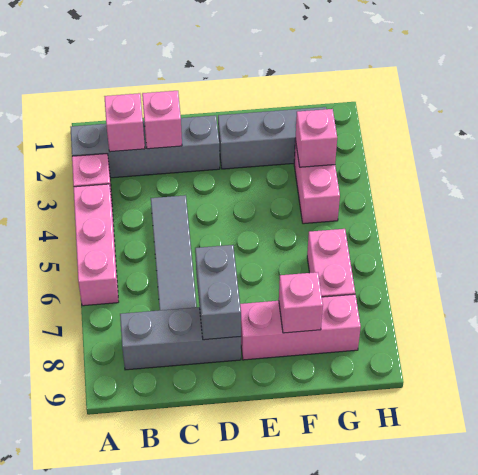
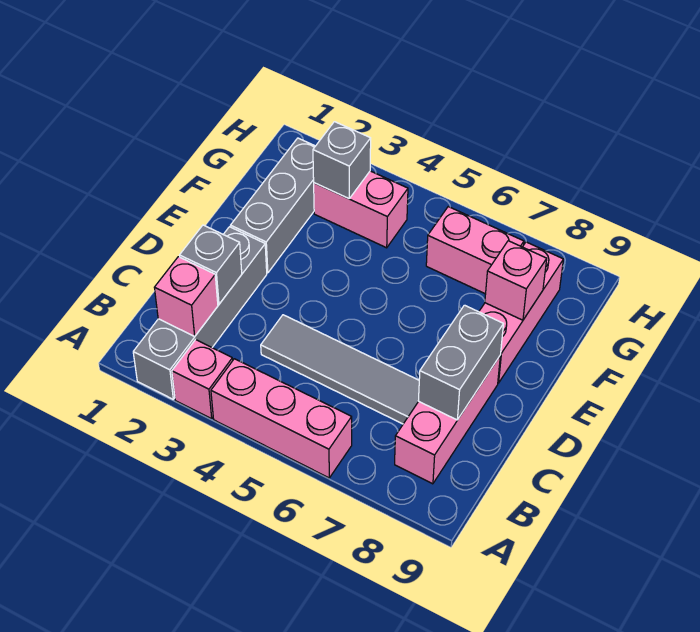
grey brick B8:D8 level 1 -> pink brick B8:D8 level 1
pink brick C2 level 2 -> grey brick C2 level 2
grey brick D7:D8 level 2 -> grey brick C8:D8 level 2
pink brick G3 level 2 -> grey brick G3 level 2

